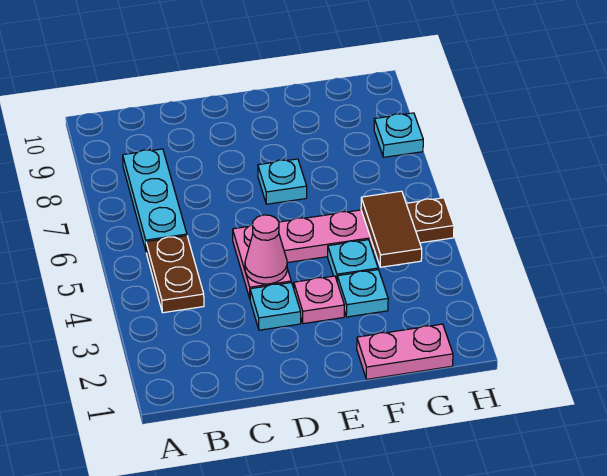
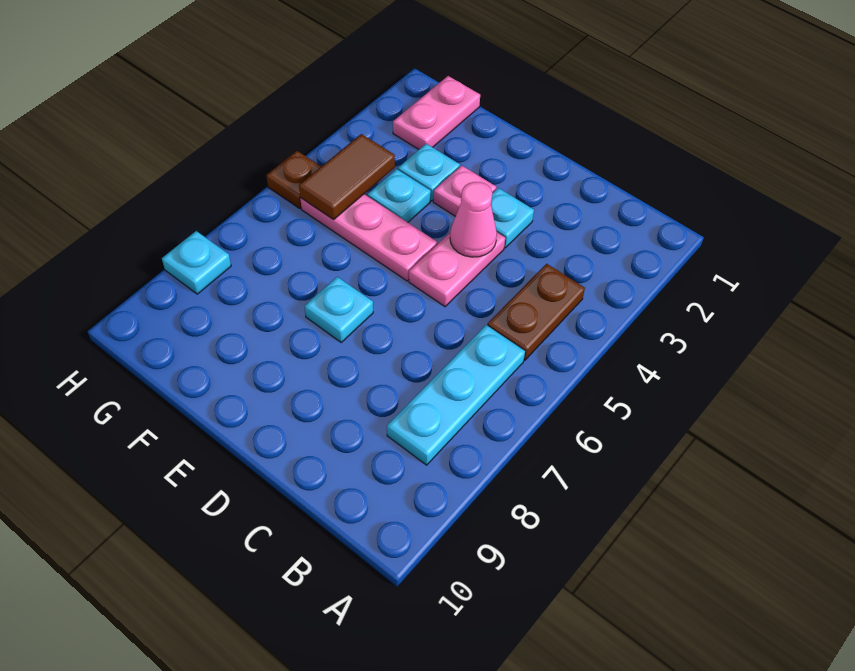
pink plate F1:G1 level 1 -> pink plate G1:G2 level 1

